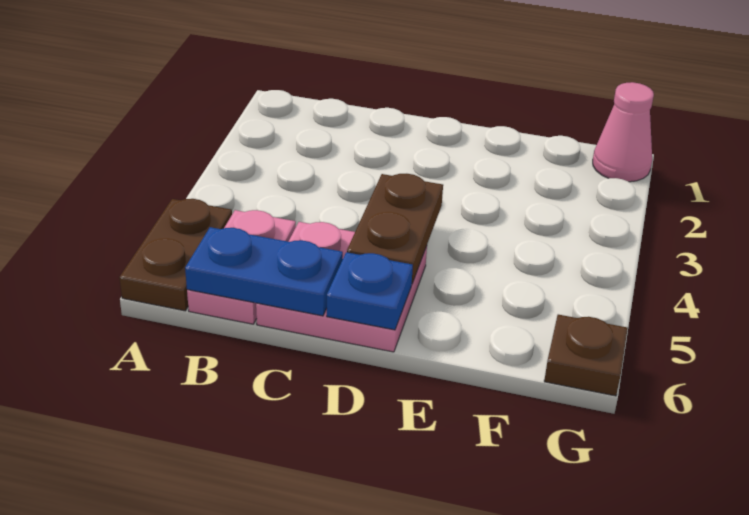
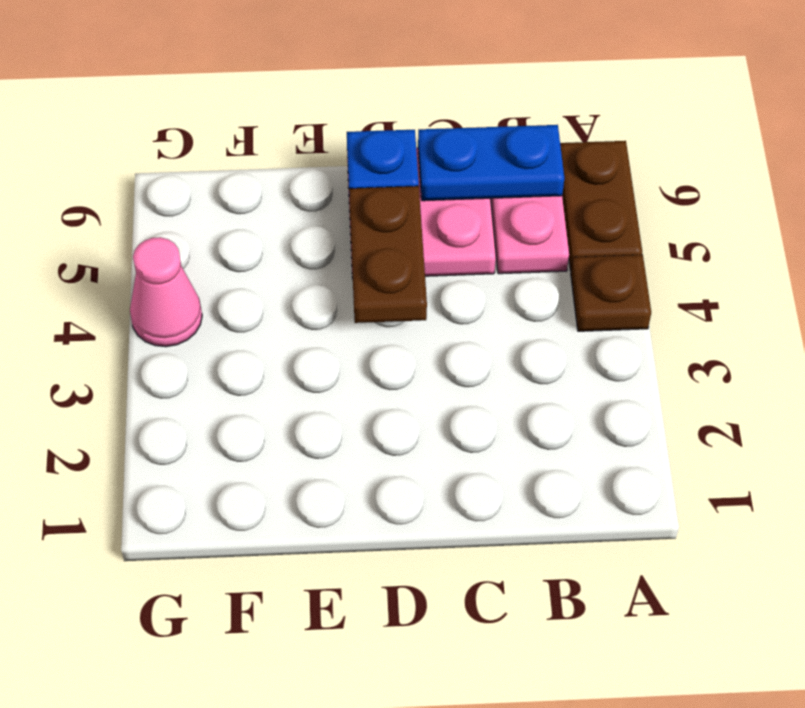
pink cone G1 level 1 -> pink cone G4 level 1
brown plate G6 level 1 -> brown plate A4 level 1

